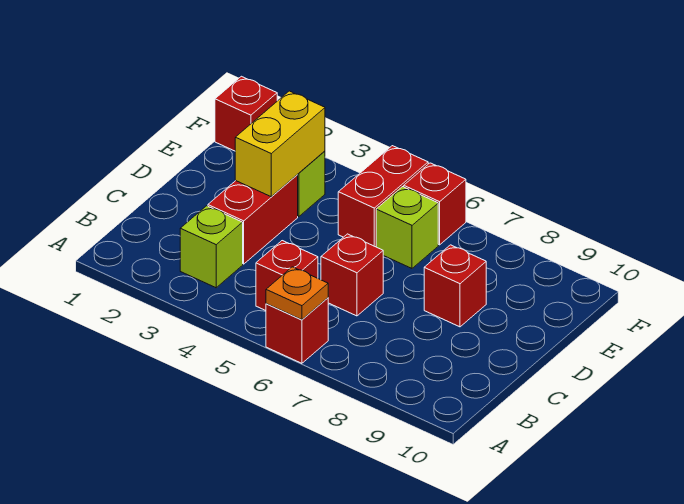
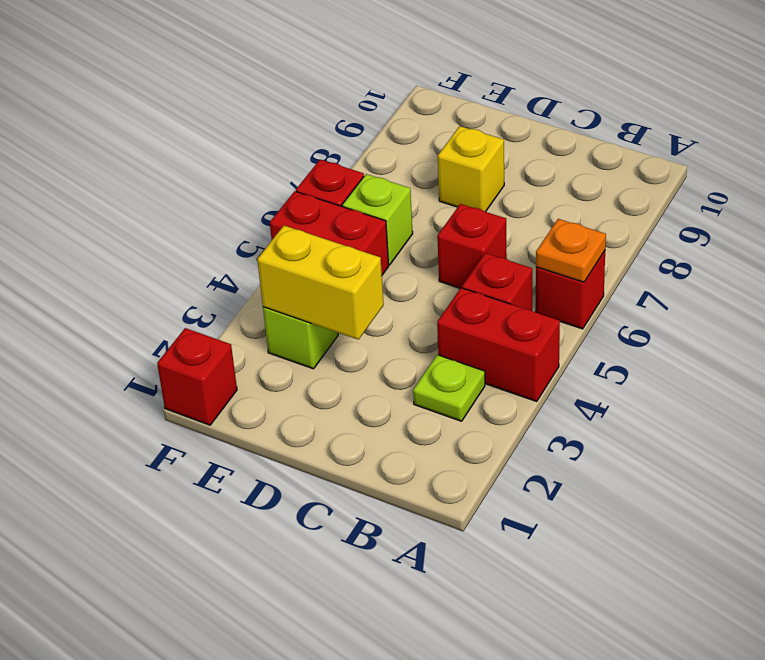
lime brick B3 level 1 -> lime plate B3 level 1
red brick C3:D3 level 1 -> red brick A4:B4 level 1
red brick D8 level 1 -> yellow brick D8 level 1

